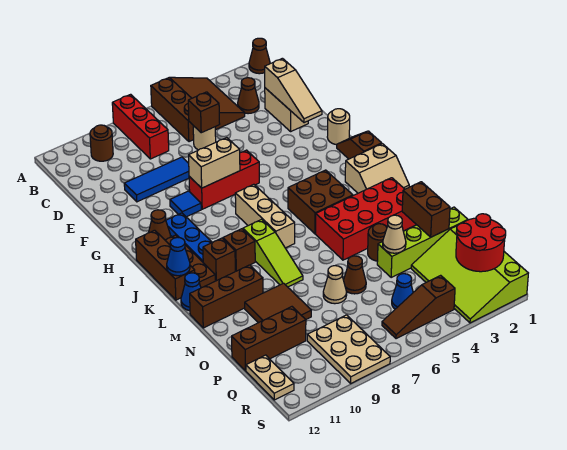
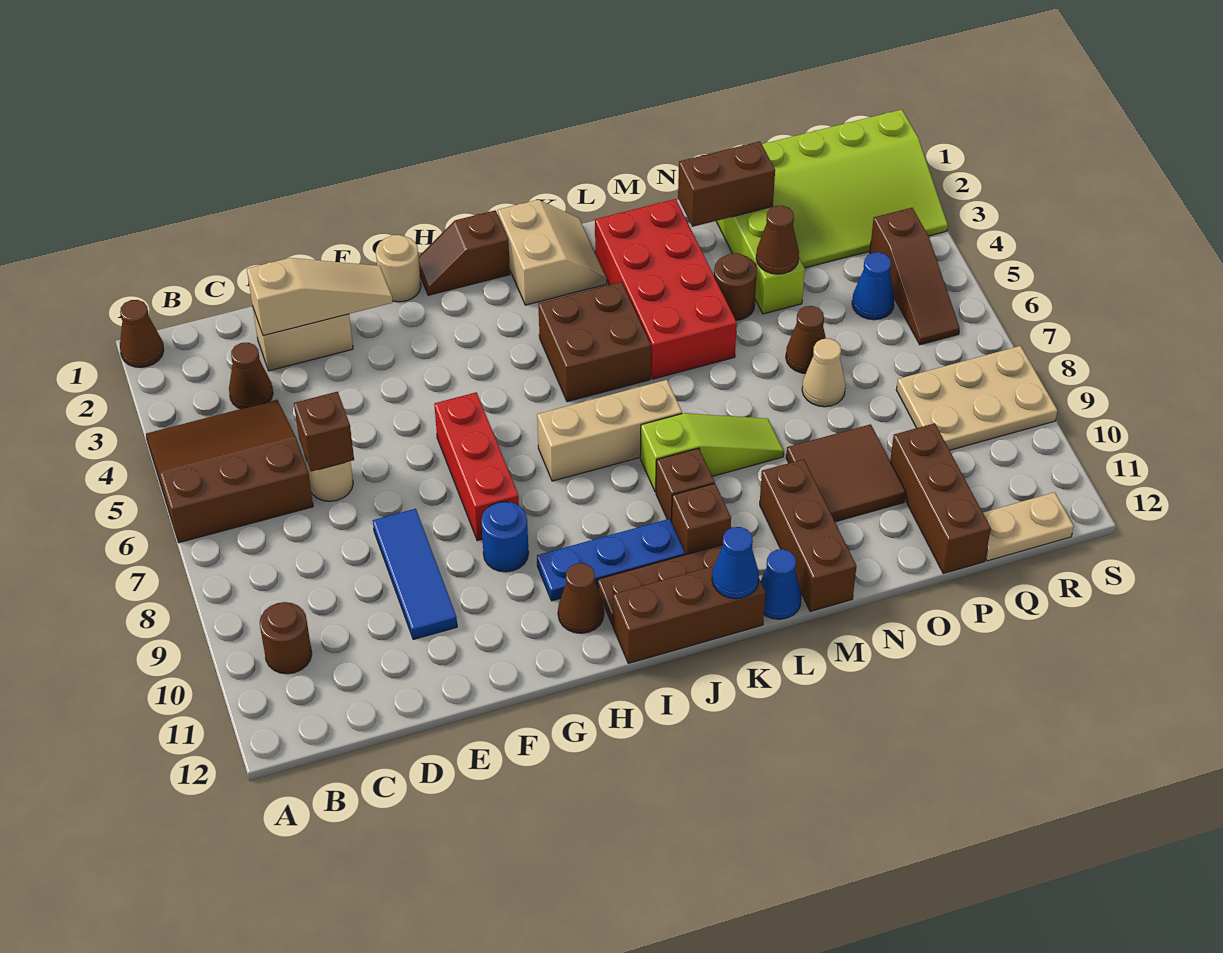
red brick A8:C8 level 1 -> none
tan brick G7:G8 level 2 -> none
blue tile G9 level 1 -> blue round brick G9 level 1
tan cone O4 level 2 -> brown cone O4 level 2
red round brick Q1:R2 level 2 -> none

